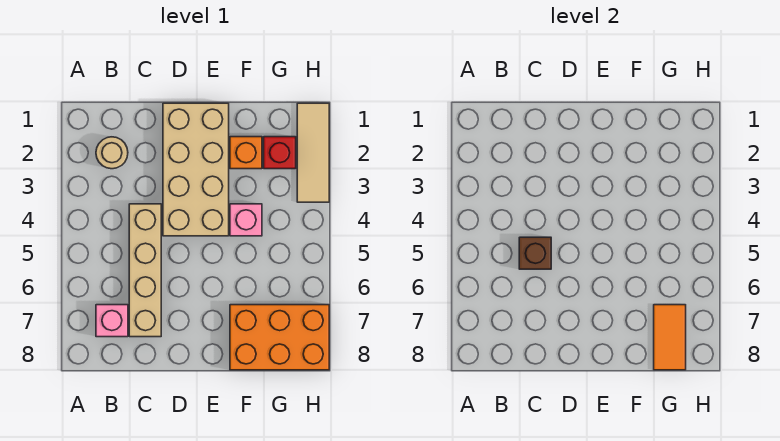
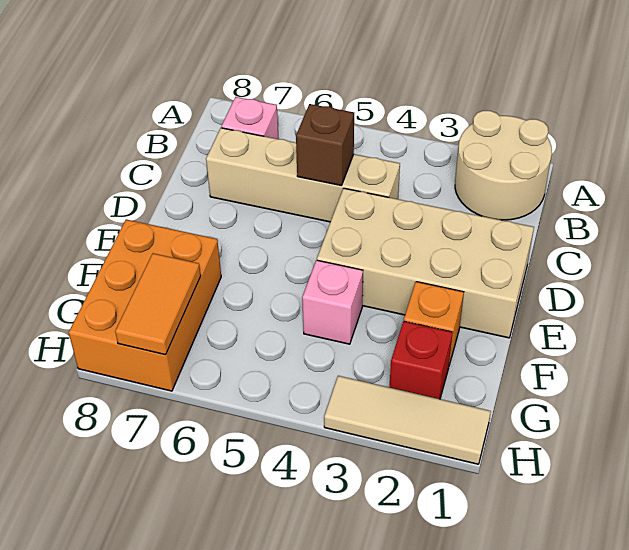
tan round brick B2 level 1 -> tan round brick A1:B2 level 1
orange tile G7:G8 level 2 -> orange tile G7:H7 level 2

